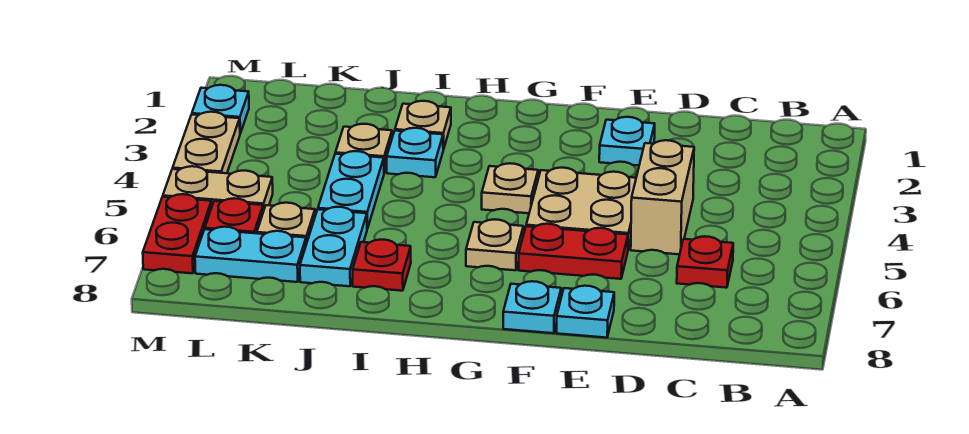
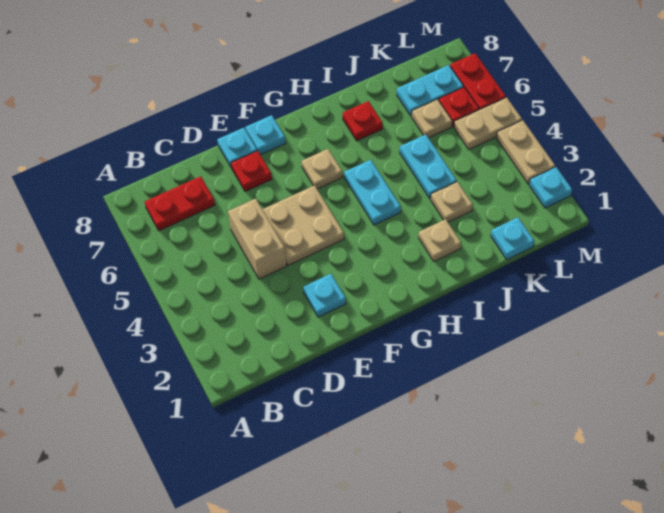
red plate C6 level 1 -> red plate E7 level 1
red plate E6:F6 level 1 -> red plate B7:C7 level 1
tan plate G4 level 1 -> none
cyan plate I3 level 1 -> cyan plate K1 level 1
cyan plate J6:J7 level 1 -> cyan plate H4:H5 level 1

